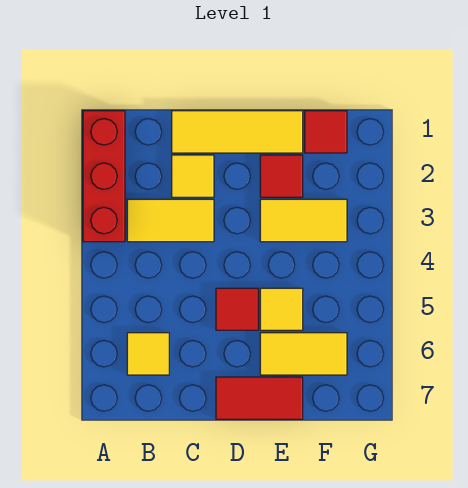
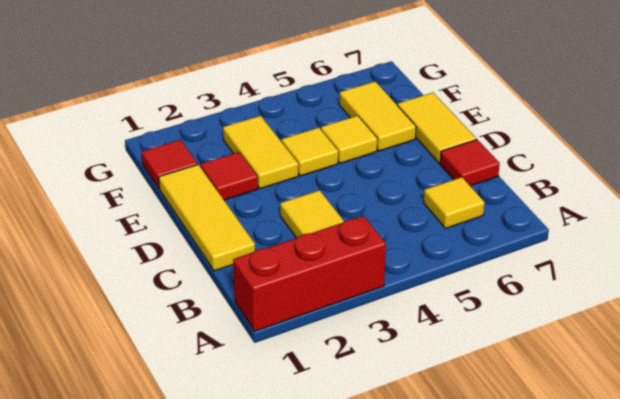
yellow tile C2 level 1 -> yellow tile E4 level 1
red tile D5 level 1 -> red tile C7 level 1
red tile D7:E7 level 1 -> yellow tile D7:E7 level 1

